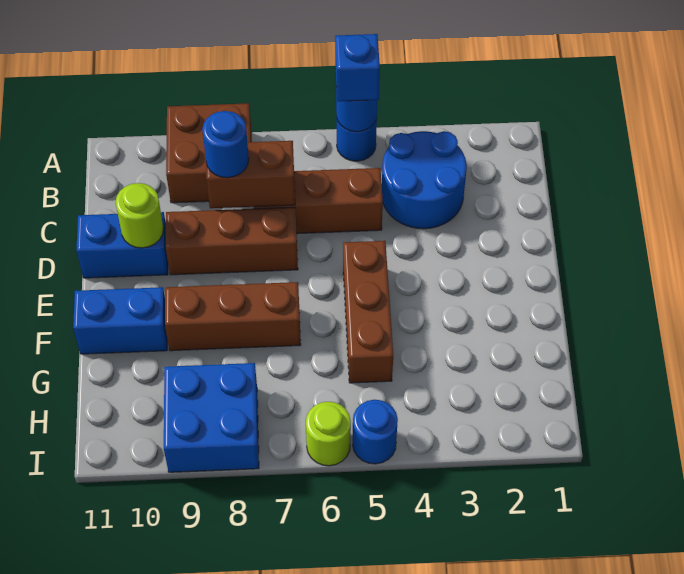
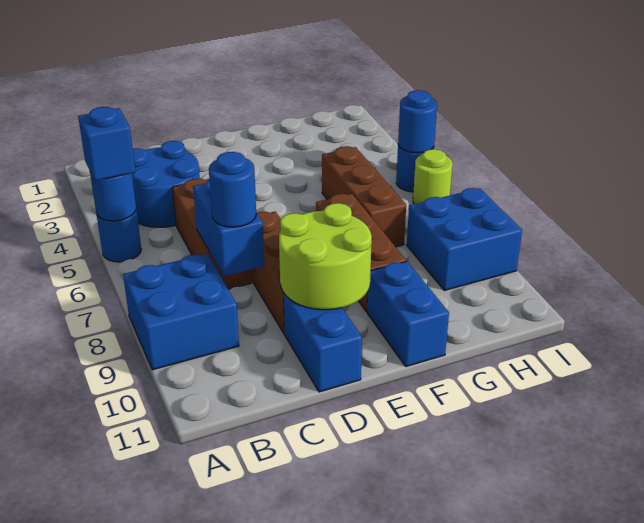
brown brick A8:B9 level 1 -> blue brick A8:B9 level 1
brown brick C7:C8 level 2 -> blue brick C7:C8 level 2
lime round brick D10 level 2 -> lime round brick D9:E10 level 2
brown brick E5:G5 level 1 -> brown brick G5:G7 level 1
none -> blue round brick I5 level 2

